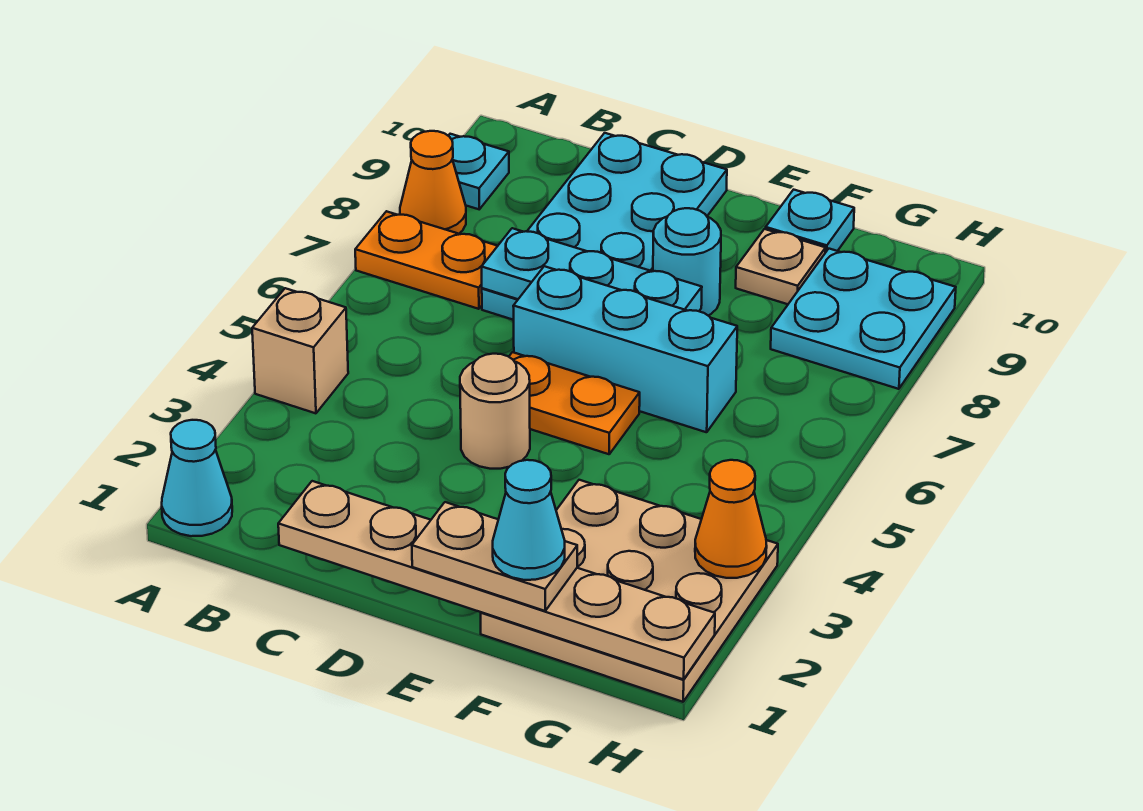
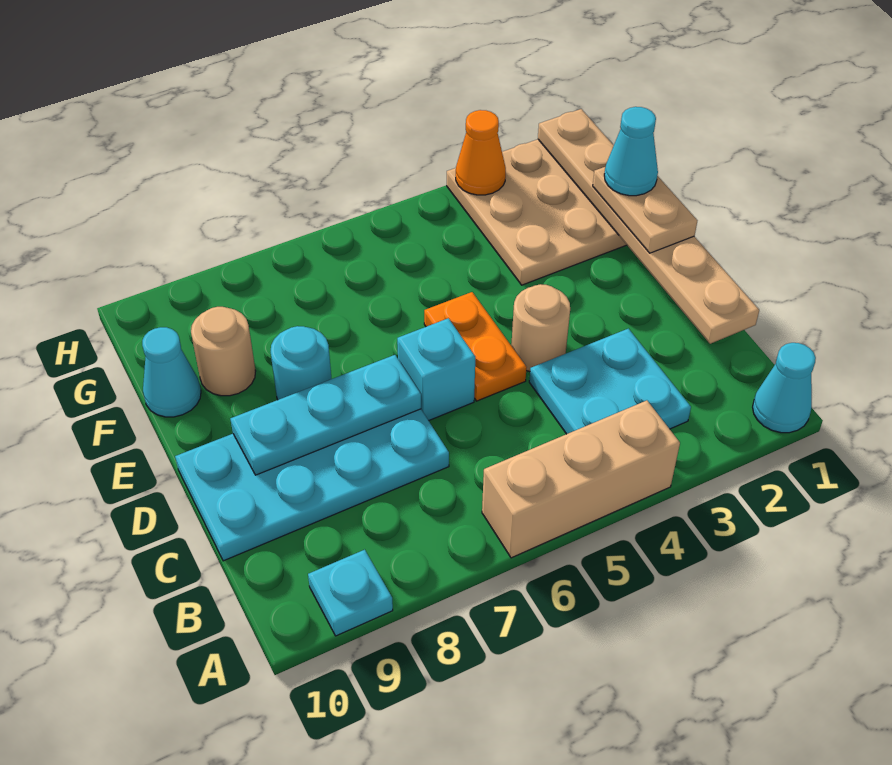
tan brick A4 level 1 -> tan brick A4:A6 level 1
orange plate A7:B7 level 1 -> none
orange cone A8 level 1 -> none
cyan plate C7:E7 level 2 -> cyan plate D7:D9 level 2
cyan brick D6:F6 level 1 -> cyan brick D6 level 1
tan plate F9 level 1 -> tan round brick F9 level 1
cyan plate F10 level 1 -> cyan cone F10 level 1
cyan plate G8:H9 level 1 -> cyan plate B3:C4 level 1

